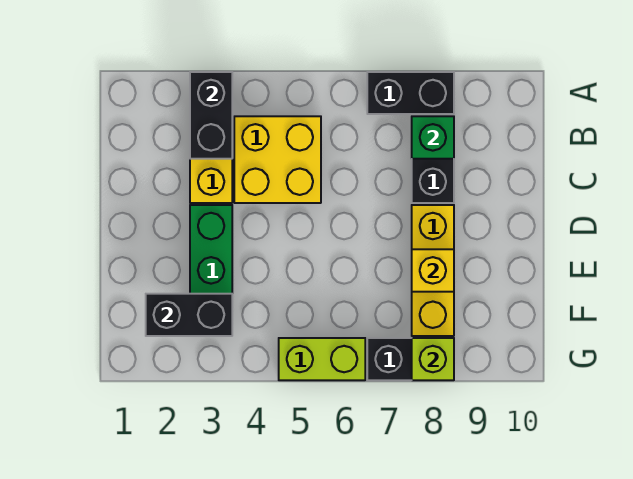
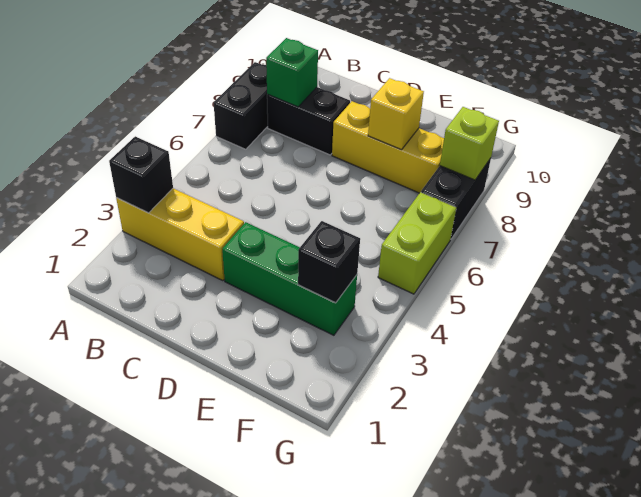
black brick A3:B3 level 2 -> black brick A3 level 2
yellow brick B4:C5 level 1 -> none
black brick F2:F3 level 2 -> black brick F3 level 2

